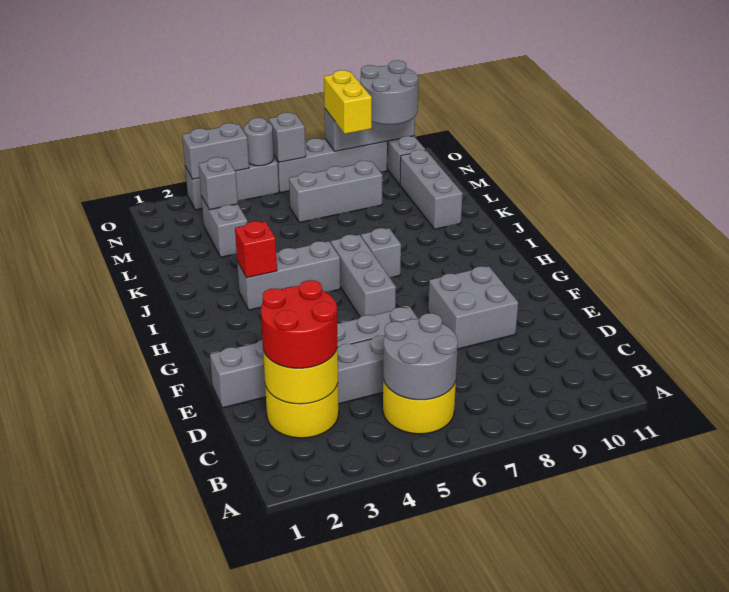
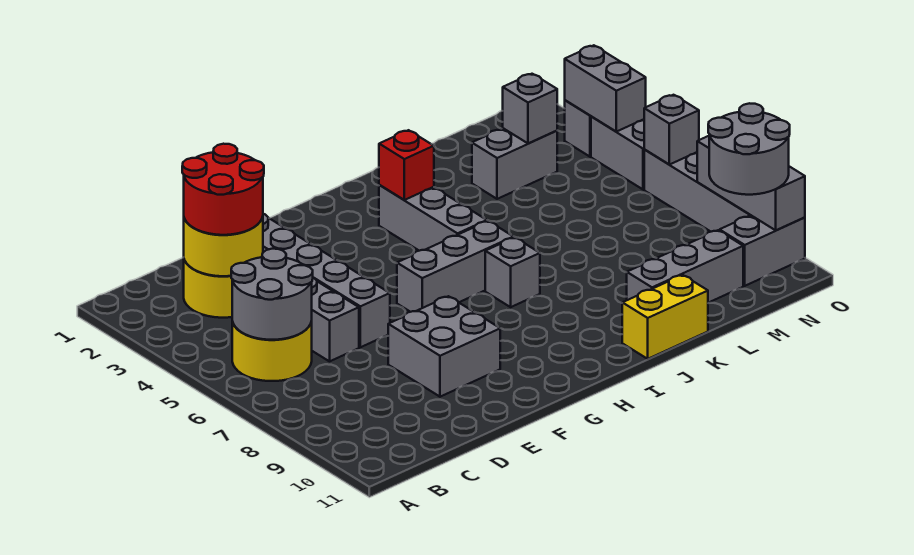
grey brick M6:M8 level 1 -> none
yellow brick N8:O8 level 3 -> yellow brick J11:K11 level 1
grey round brick O5 level 2 -> none

